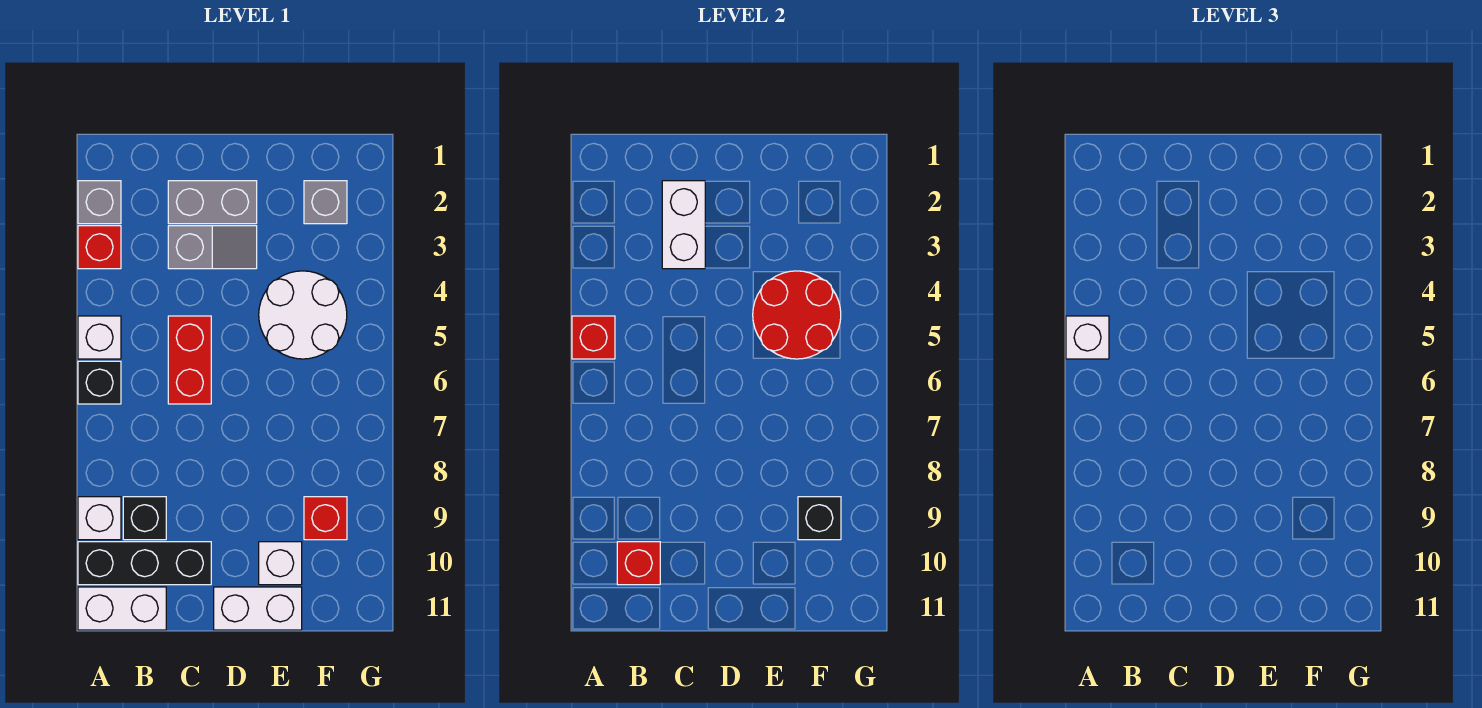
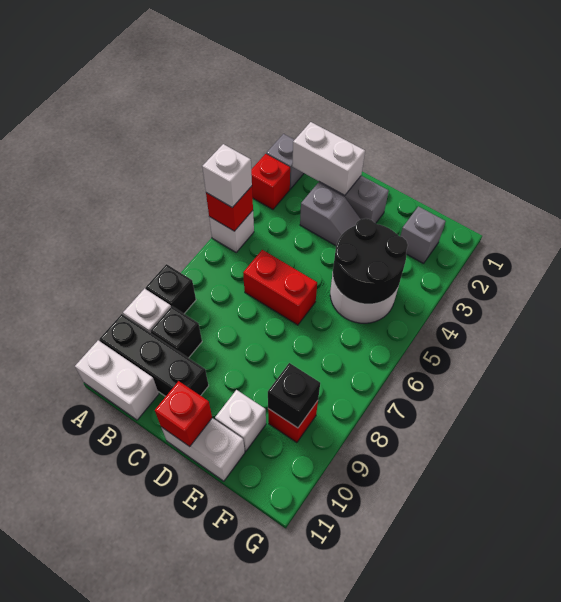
black brick A6 level 1 -> black brick A8 level 1
red brick B10 level 2 -> red brick D11 level 2
white brick C2:C3 level 2 -> white brick B2:C2 level 2
red brick C5:C6 level 1 -> red brick C6:D6 level 1
red round brick E4:F5 level 2 -> black round brick E4:F5 level 2

